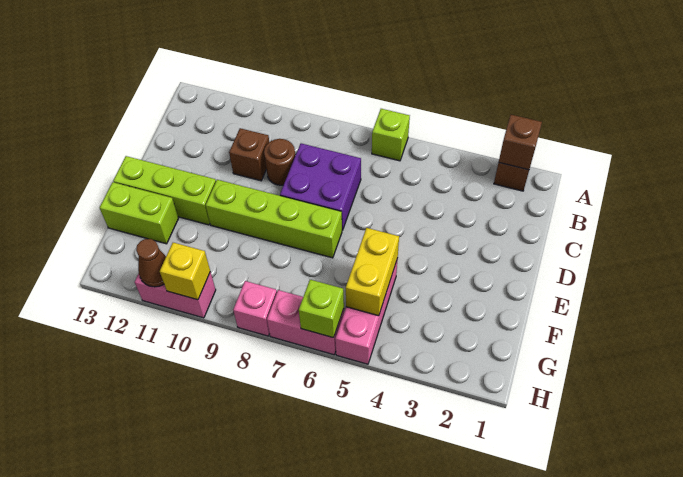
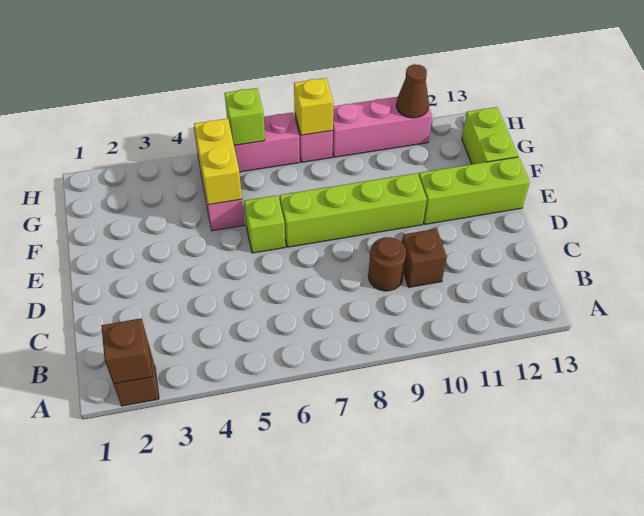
lime brick A6 level 1 -> lime brick E6 level 1
purple brick C7:D8 level 1 -> none
lime brick F12:F13 level 1 -> lime brick F13:G13 level 1
pink brick H10:H11 level 1 -> pink brick H9:H11 level 1
yellow brick H10 level 2 -> yellow brick H8 level 2

